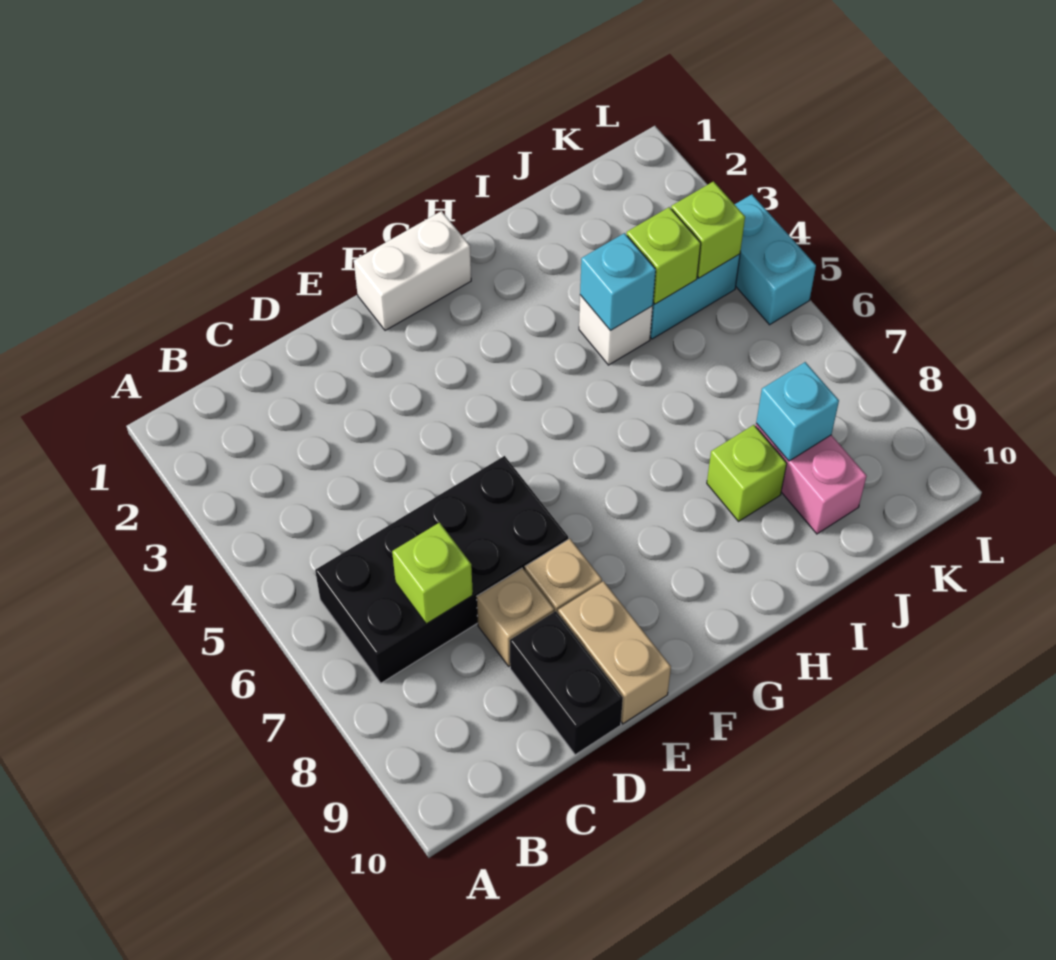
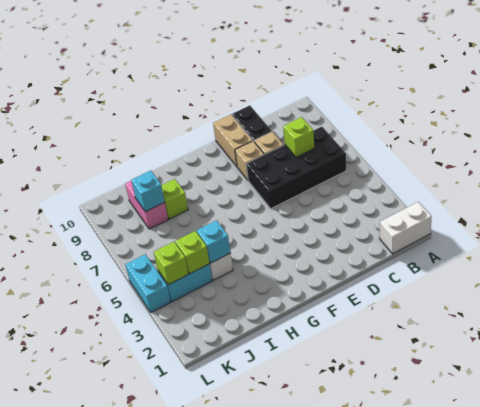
white brick F1:G1 level 1 -> white brick A1:B1 level 1

